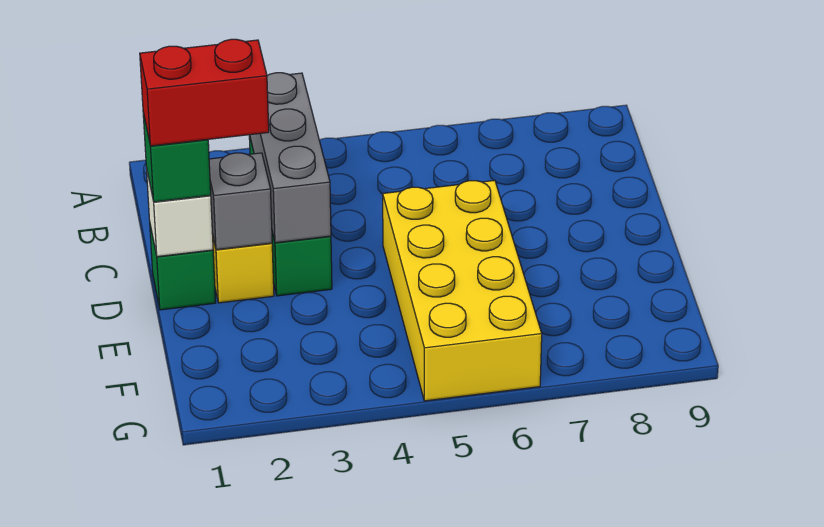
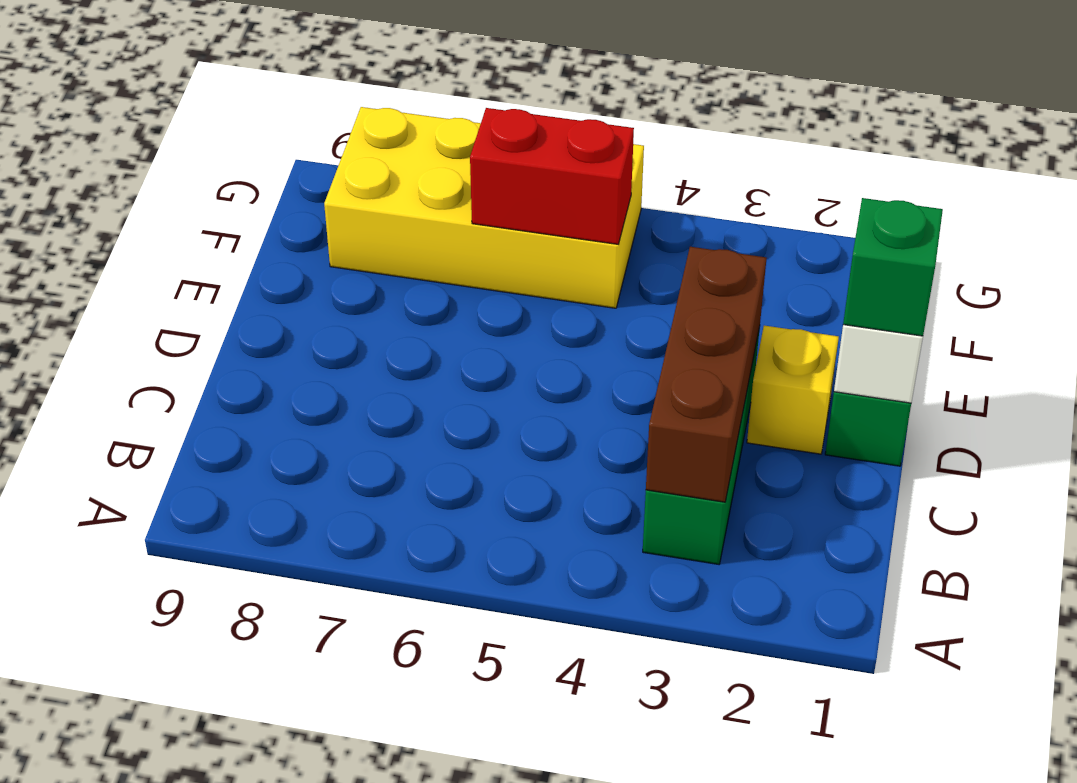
grey brick B3:D3 level 2 -> brown brick B3:D3 level 2
red brick D1:D2 level 4 -> red brick F5:F6 level 2
grey brick D2 level 2 -> none
yellow brick D5:G6 level 1 -> yellow brick F5:G8 level 1

